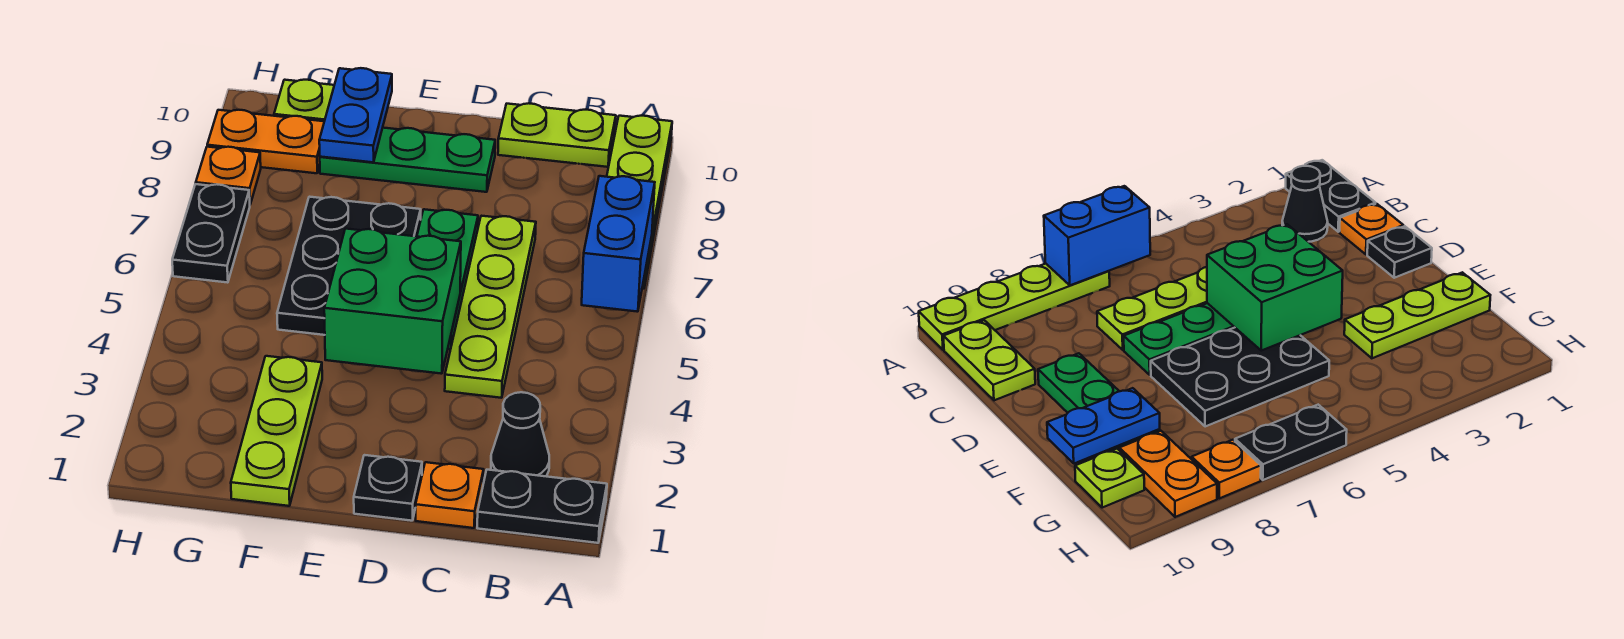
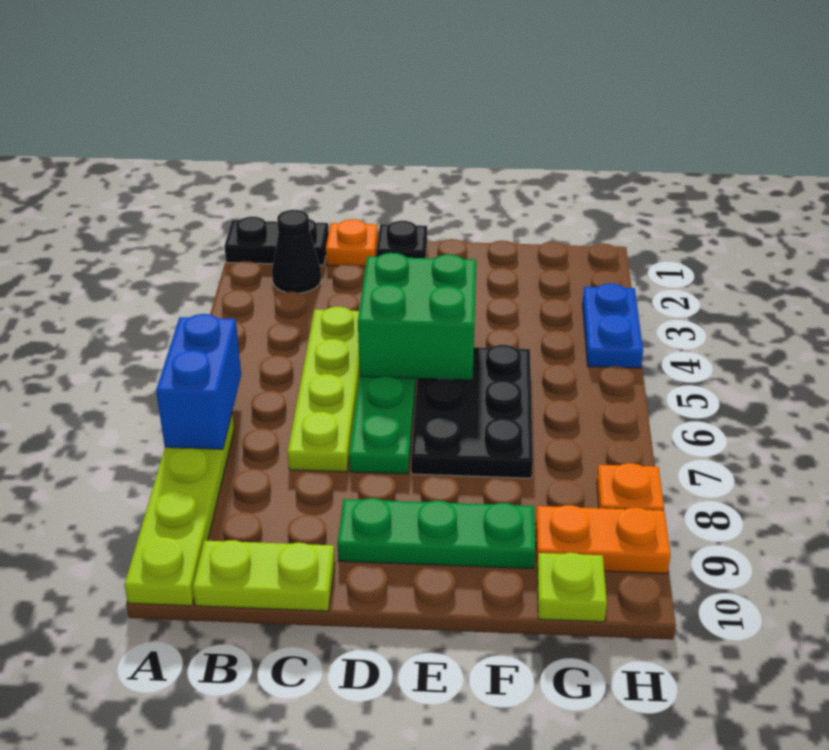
lime plate F1:F3 level 1 -> none
blue plate F9:F10 level 2 -> blue plate H3:H4 level 1
black plate H6:H7 level 1 -> none

